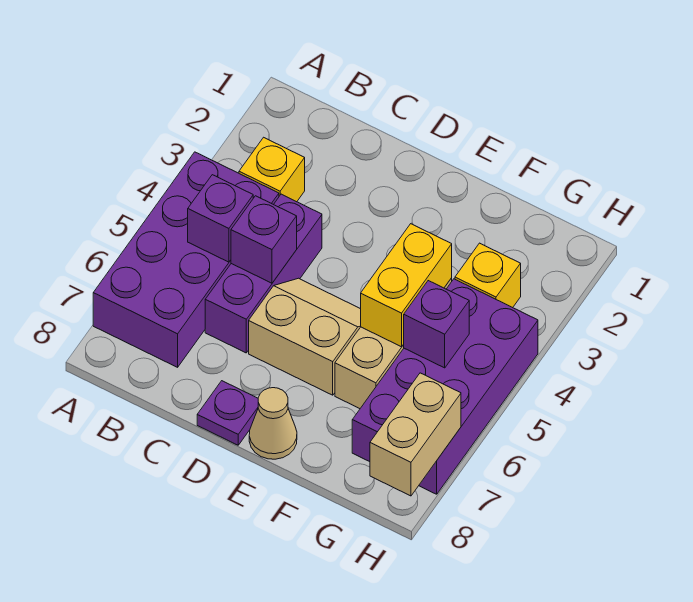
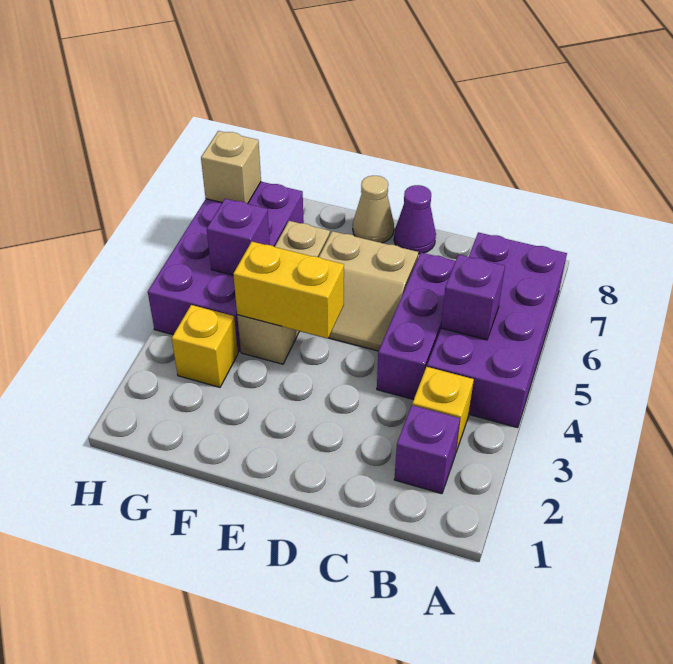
purple brick C5 level 2 -> purple brick B2 level 1
purple plate D8 level 1 -> purple cone D8 level 1
yellow brick F4:F5 level 2 -> yellow brick E4:F4 level 2
tan brick H7:H8 level 2 -> tan brick H7 level 2

